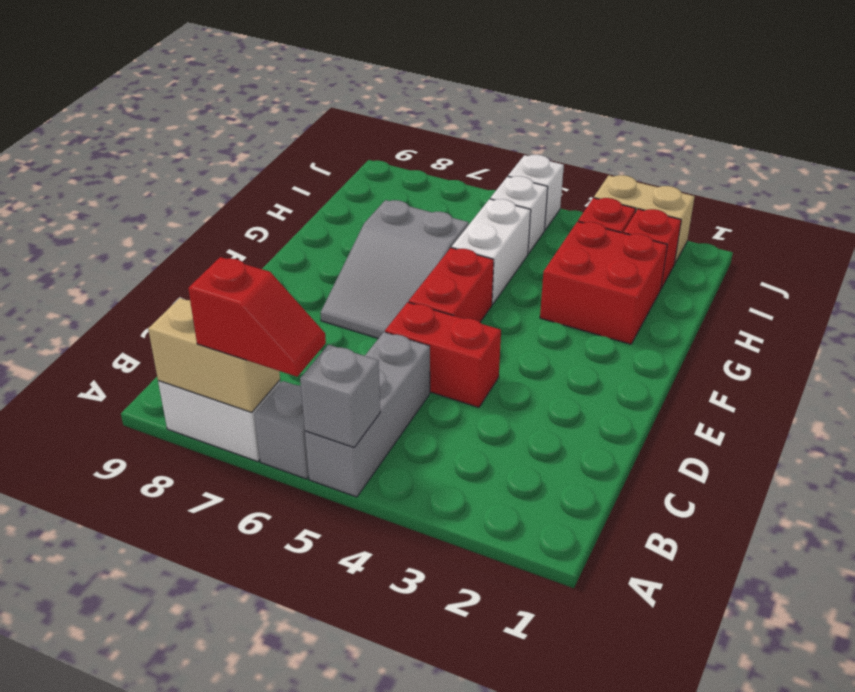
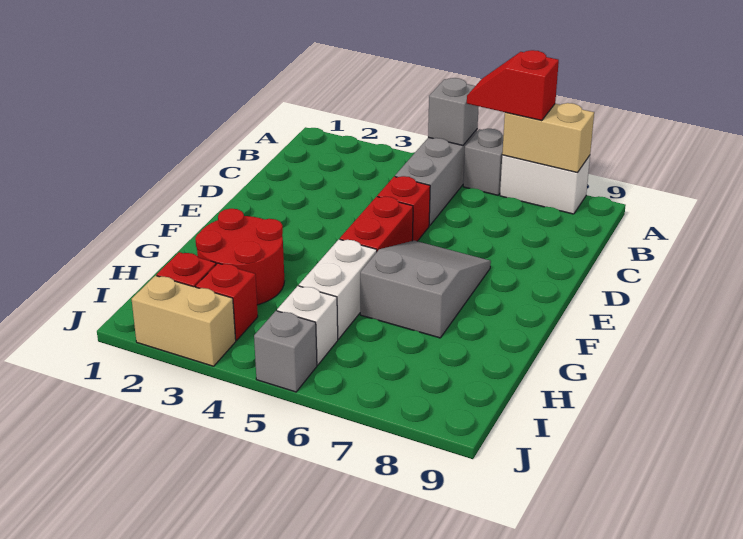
red brick D4:D5 level 1 -> red brick D5 level 1
red brick G2:H3 level 1 -> red round brick G2:H3 level 1
white brick J5 level 1 -> grey brick J5 level 1

